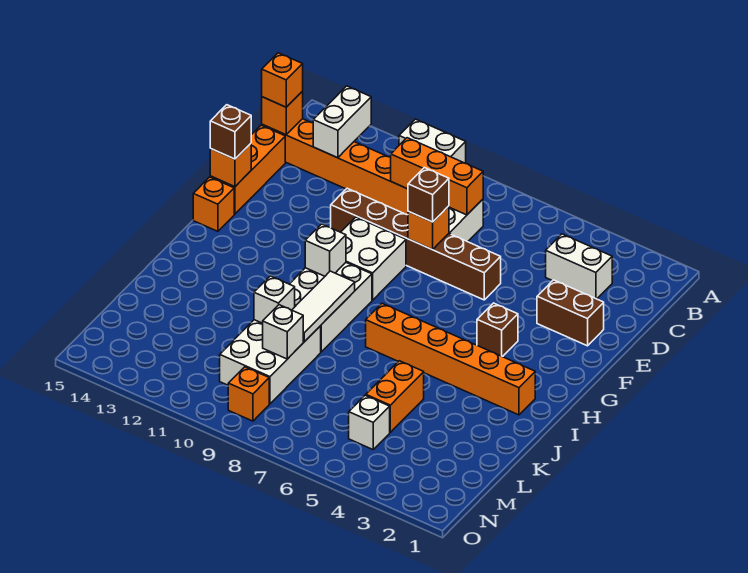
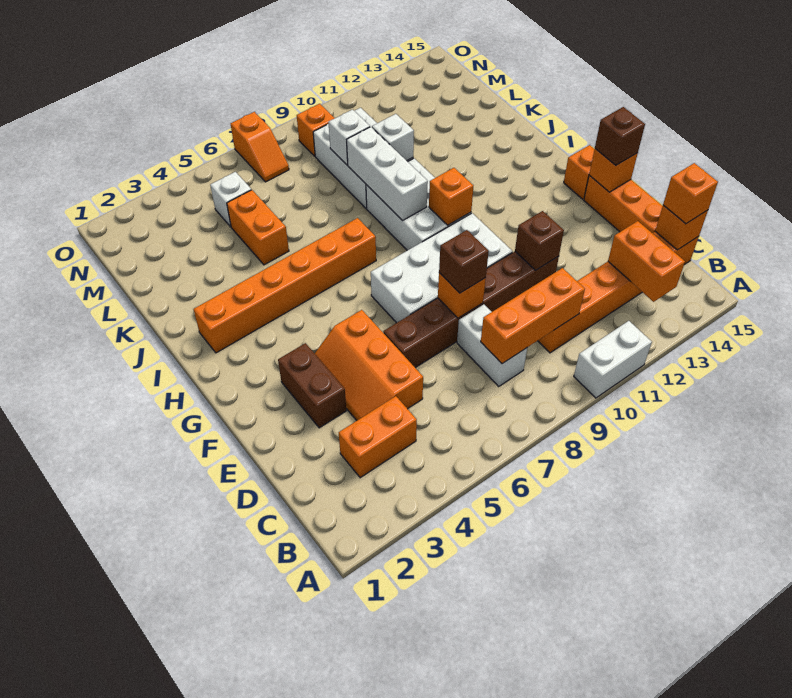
white brick B13:C13 level 2 -> orange brick B13:C13 level 2
white brick C3:C4 level 1 -> orange brick C3:C4 level 1
none -> orange slope D4:F5 level 1 top 5
brown brick E2:E3 level 1 -> brown brick E3:F3 level 1
white brick F9:G10 level 1 -> white brick F7:G10 level 1
brown brick G4 level 1 -> brown brick E11 level 2
white brick H10 level 2 -> orange brick H10 level 2
white tile I9:K9 level 2 -> white brick I9:K9 level 2
none -> orange slope N7:O7 level 1 top O

